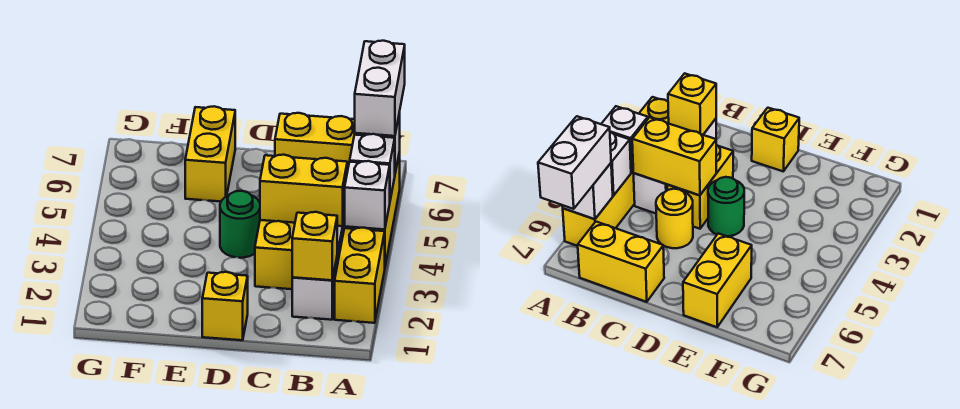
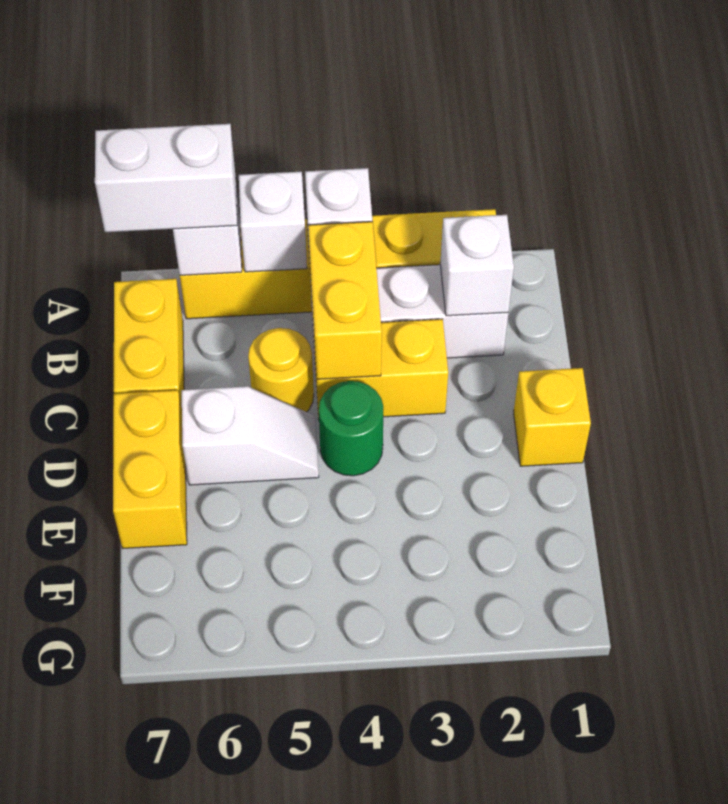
yellow brick B2 level 2 -> white brick B2 level 2
none -> white slope D5:D6 level 1 top 6
yellow brick E6:E7 level 1 -> yellow brick D7:E7 level 1

